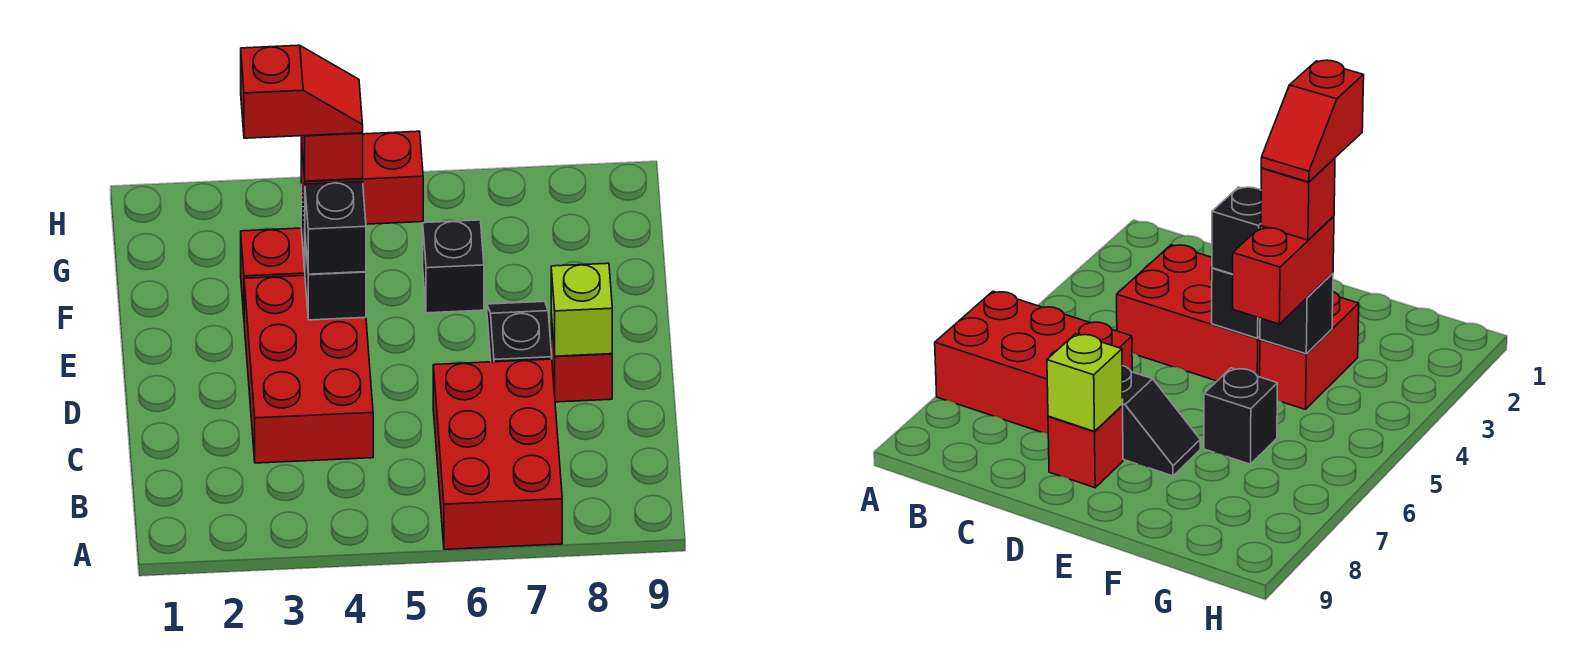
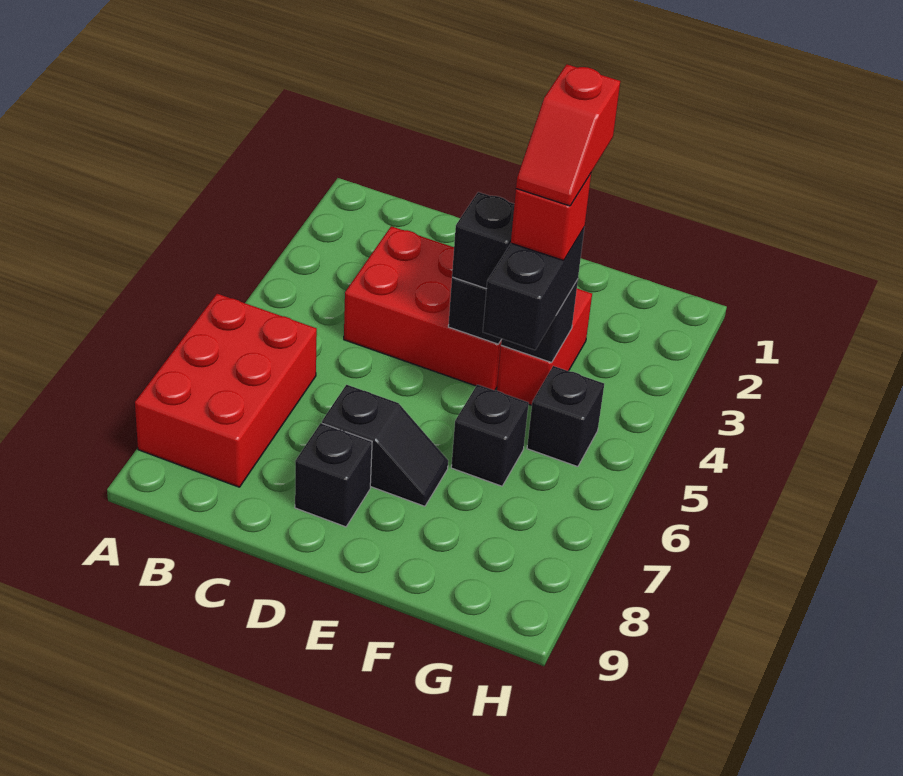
red brick A6:C7 level 1 -> red brick A6:B8 level 1
red brick D8 level 1 -> black brick D8 level 1
lime brick D8 level 2 -> none
red brick F4:F5 level 3 -> black brick F4:F5 level 3
none -> black brick G5 level 1

